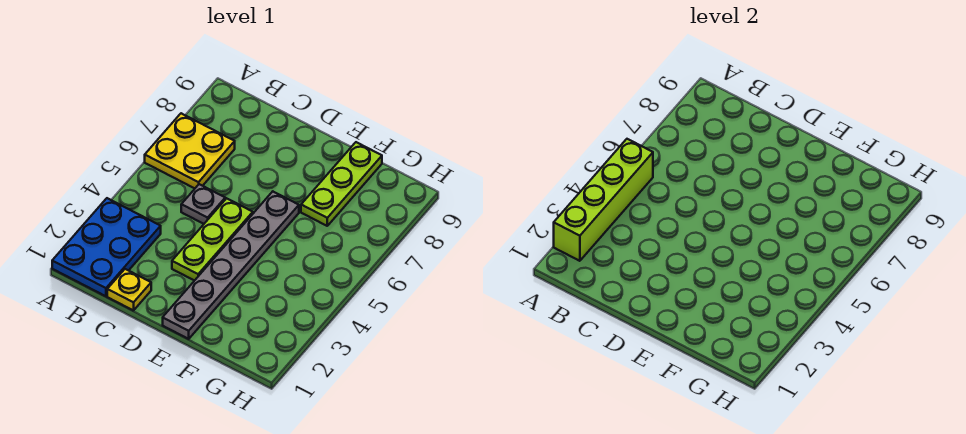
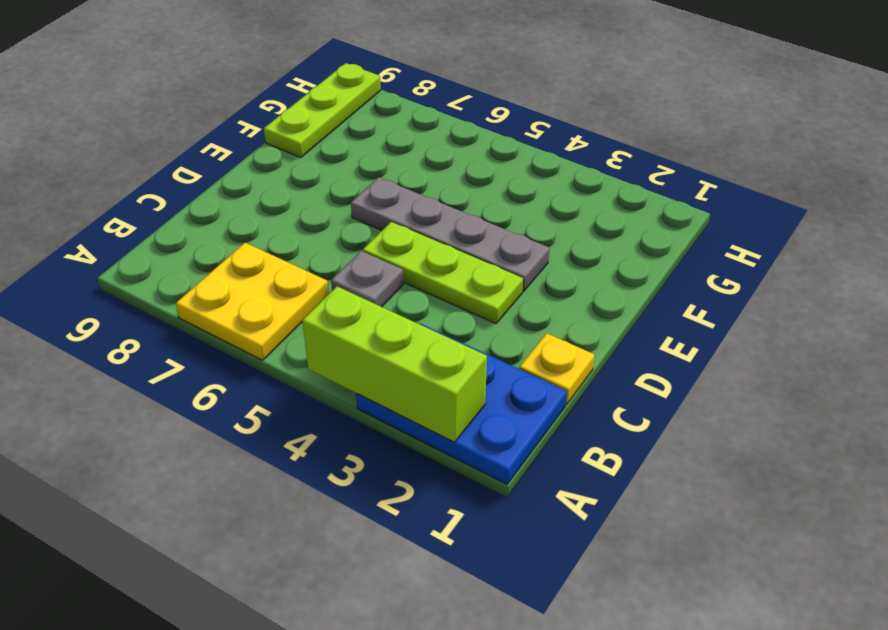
lime brick A2:A5 level 2 -> lime brick A2:A4 level 2
grey plate E1:E6 level 1 -> grey plate E3:E6 level 1
lime plate F7:F9 level 1 -> lime plate F9:H9 level 1

